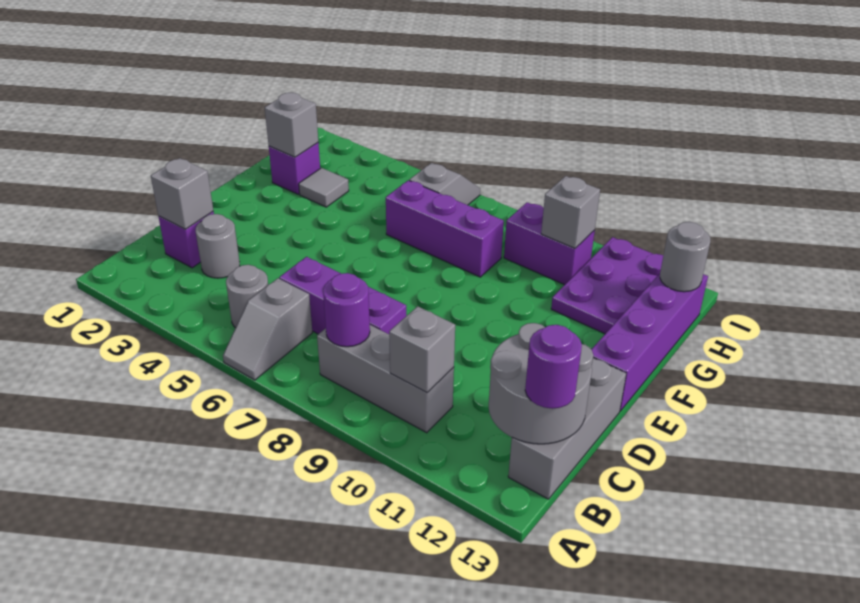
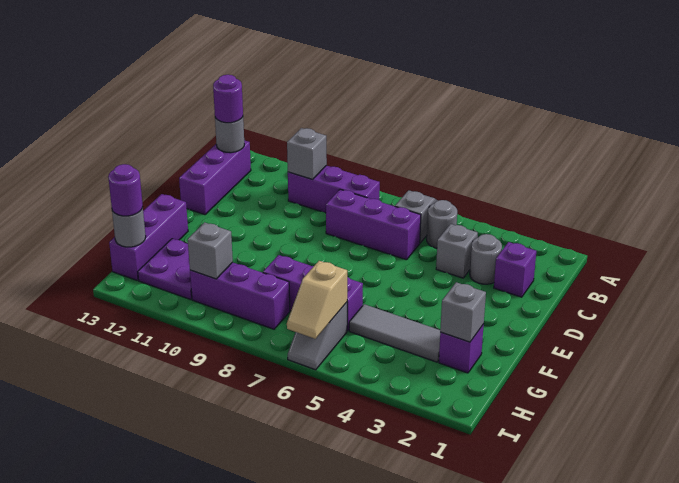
grey brick B8:B10 level 1 -> purple brick B8:B10 level 1
purple round brick B8 level 2 -> purple round brick H13 level 3
grey round brick B12:C13 level 2 -> grey round brick B13 level 2
grey brick B13:D13 level 1 -> purple brick B13:D13 level 1
grey brick C2 level 2 -> grey brick C4 level 1
purple brick E13:H13 level 1 -> purple brick F13:H13 level 1
grey tile G3 level 1 -> grey tile G3:G5 level 1
purple plate G11:I12 level 1 -> purple plate G11:H12 level 1
none -> tan slope H6:I6 level 2 top H
purple brick H9:H10 level 1 -> purple brick H8:H10 level 1

